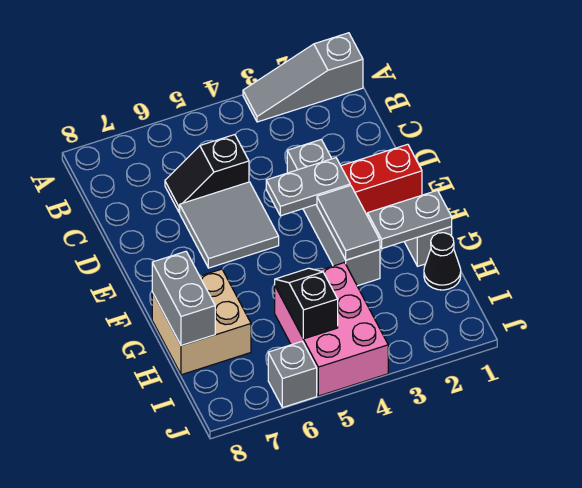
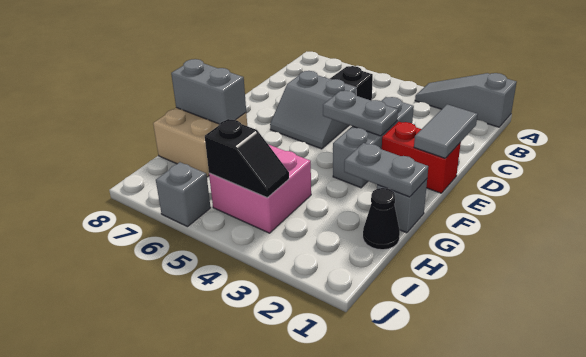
grey brick D3:G3 level 1 -> grey brick D3:F3 level 1
grey tile D5:E6 level 1 -> grey slope D5:E6 level 1 top D
grey tile F3:G3 level 2 -> grey tile D1:E1 level 2
grey brick G8:H8 level 2 -> grey brick G7:G8 level 2
pink brick H4:J5 level 1 -> pink brick H4:I5 level 1
black slope H5:I5 level 2 top I -> black slope I4:I5 level 2 top 5

